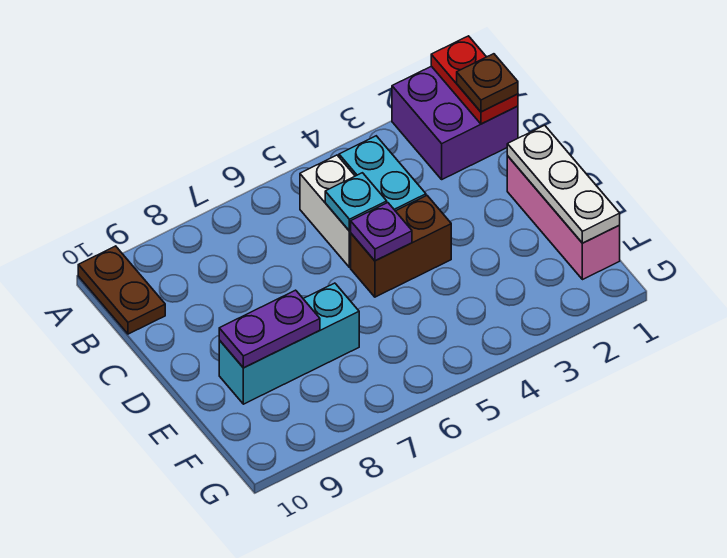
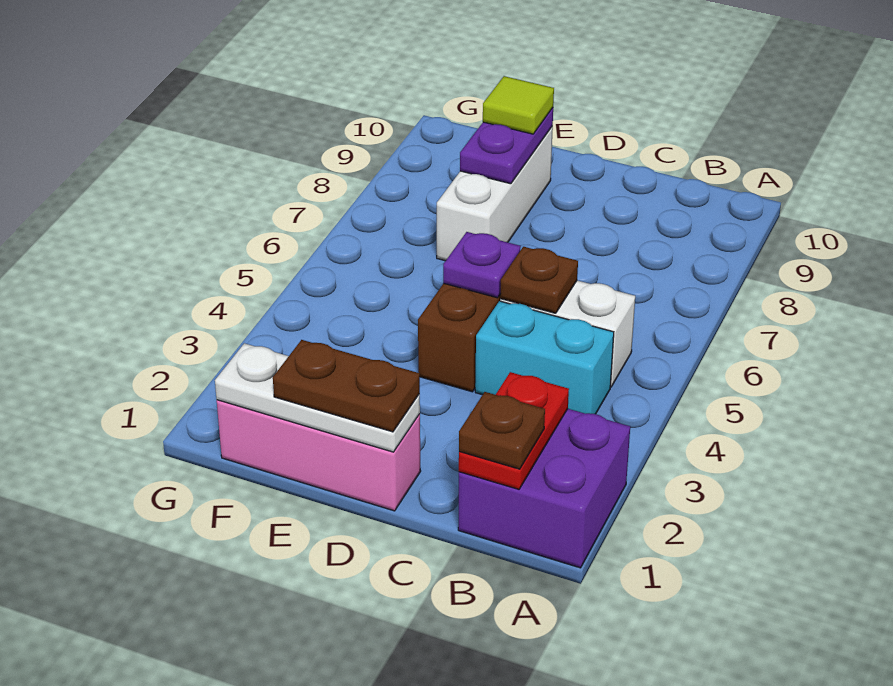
red plate A1:B1 level 2 -> red plate B1:B2 level 2
brown plate A10:B10 level 1 -> brown plate D1:E1 level 3
cyan plate C5 level 2 -> brown plate C5 level 2
cyan brick E7:E9 level 1 -> white brick E7:E9 level 1
none -> lime tile E9 level 3

